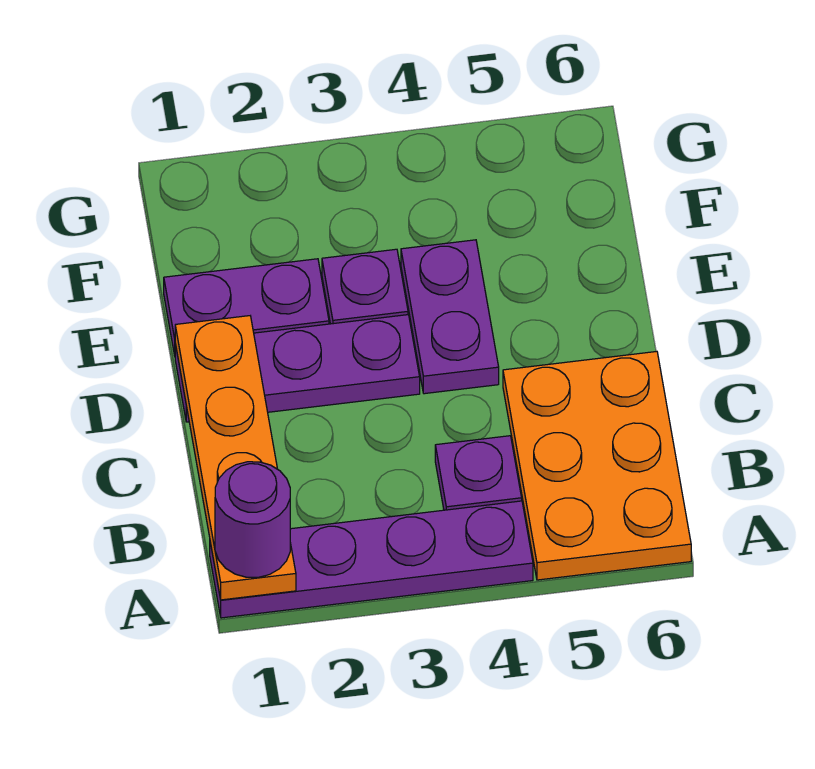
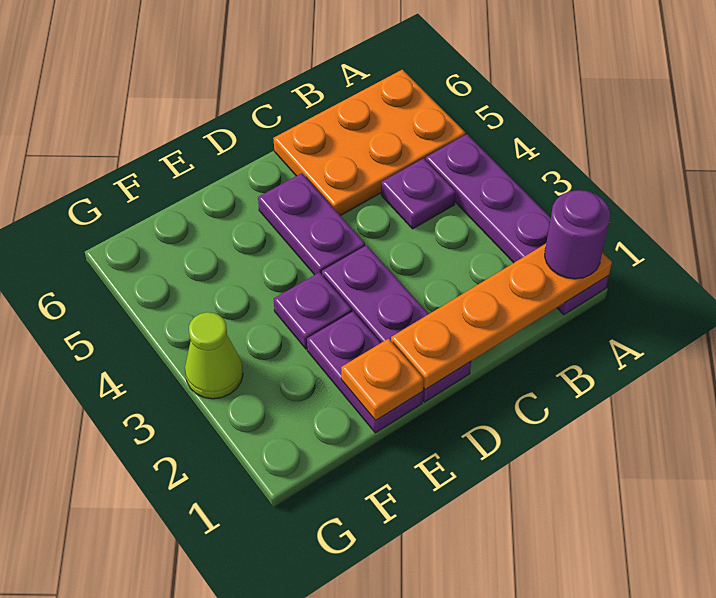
purple plate D4:E4 level 1 -> purple plate D4:D5 level 1
none -> orange plate E1 level 2
none -> lime cone G3 level 1

